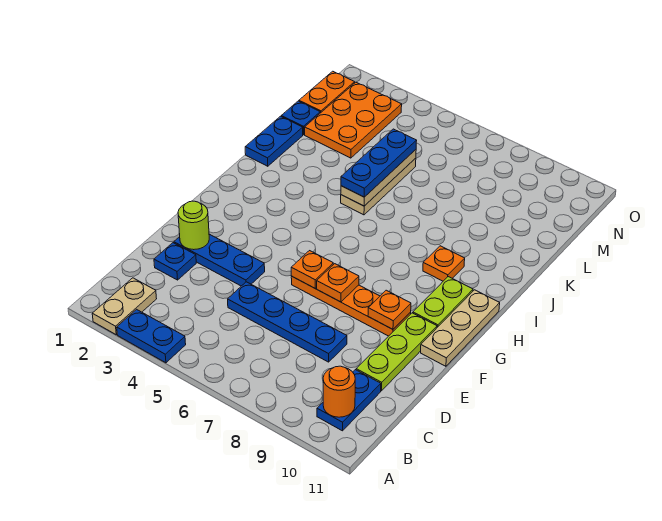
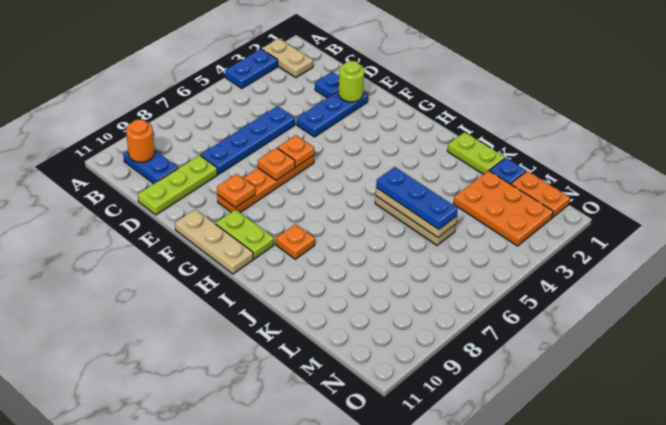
lime plate D10:F10 level 1 -> lime plate D9:D11 level 1
blue plate J1:K1 level 1 -> lime plate J1:K1 level 1

